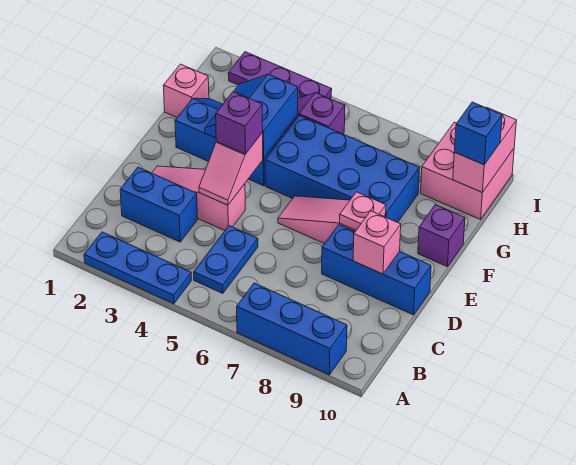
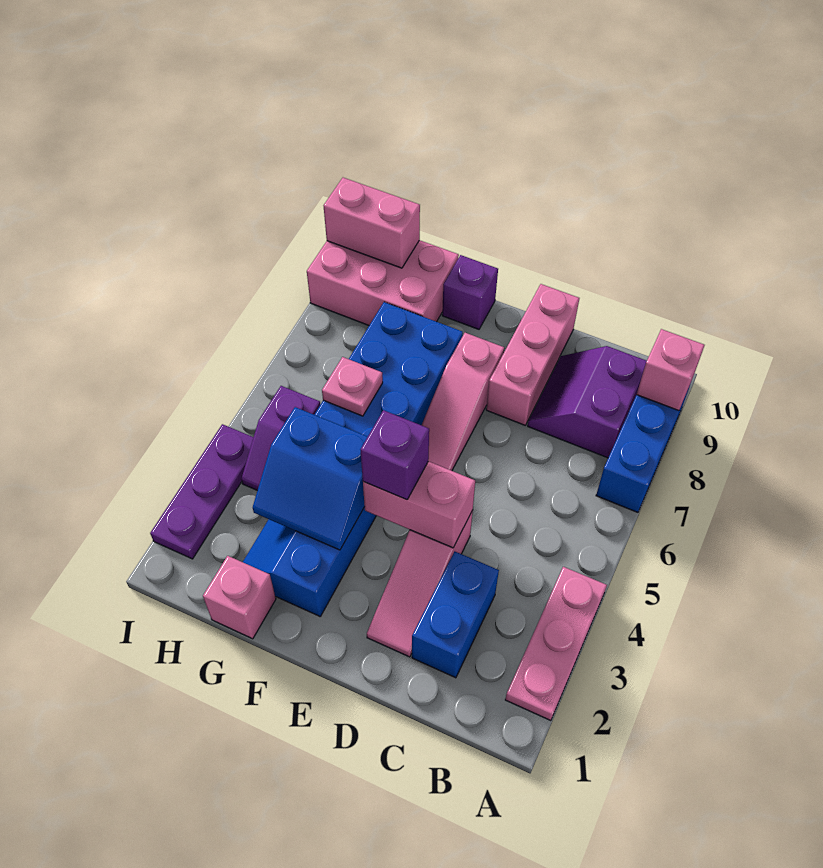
blue plate A2:A4 level 1 -> pink plate A2:A4 level 1
blue plate B5:C5 level 1 -> none
none -> purple slope B8:C9 level 1 top B
pink slope D4:E4 level 2 top E -> pink brick D4:E4 level 2
blue brick D8:D10 level 1 -> pink brick D8:D10 level 1
pink brick D9 level 2 -> pink brick A9 level 2
pink plate E8 level 2 -> pink plate G6 level 2
pink brick H9:I10 level 1 -> pink brick G9:I10 level 1
blue brick H10 level 3 -> none

